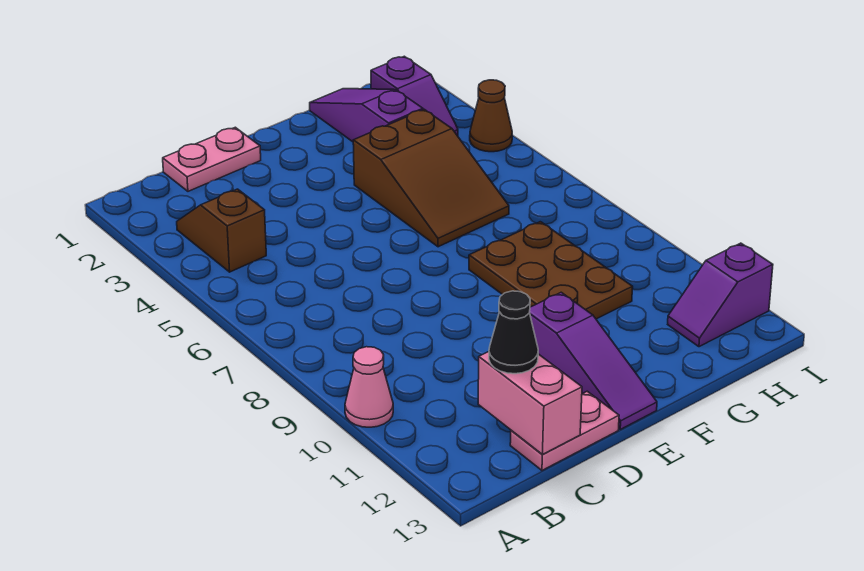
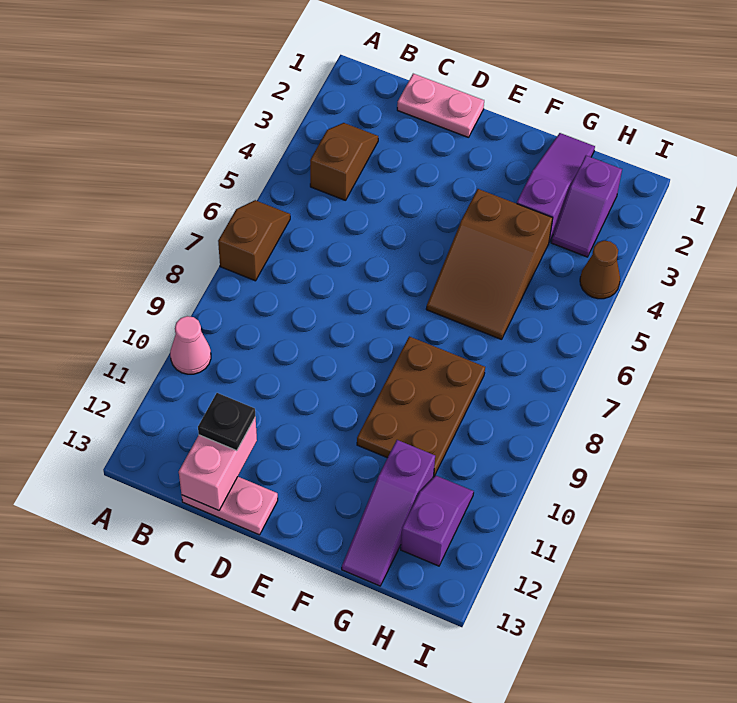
none -> brown slope A6:A7 level 1 top 7
black cone C12 level 3 -> black plate C12 level 3
purple slope E11:E13 level 1 top 11 -> purple slope G11:G13 level 1 top 11
purple slope H12:I12 level 1 top I -> purple slope H11:H12 level 1 top 12

